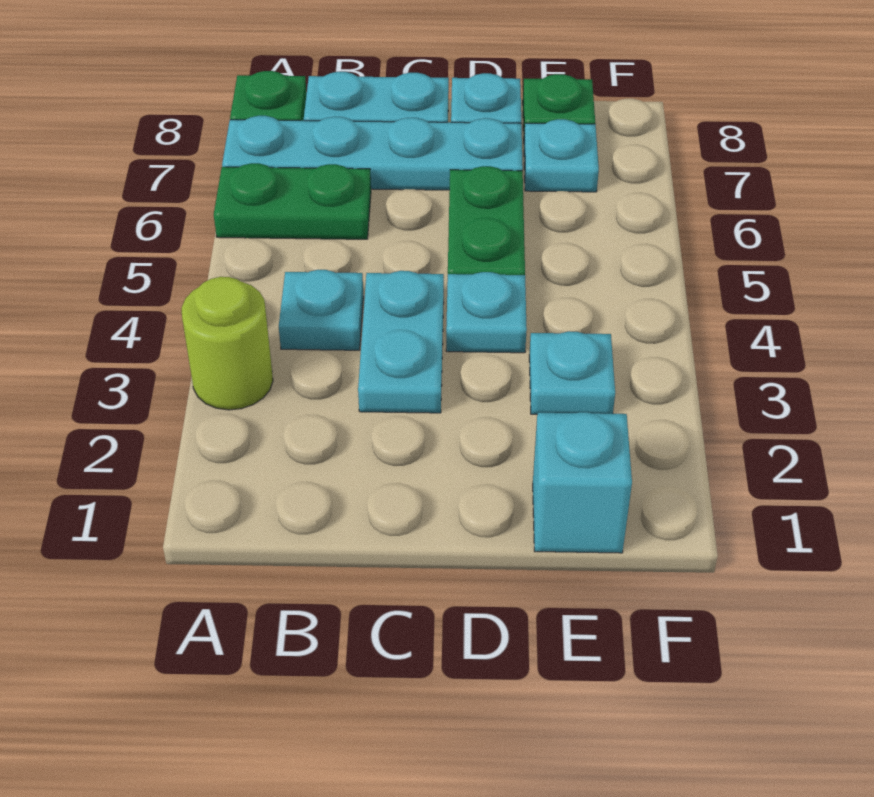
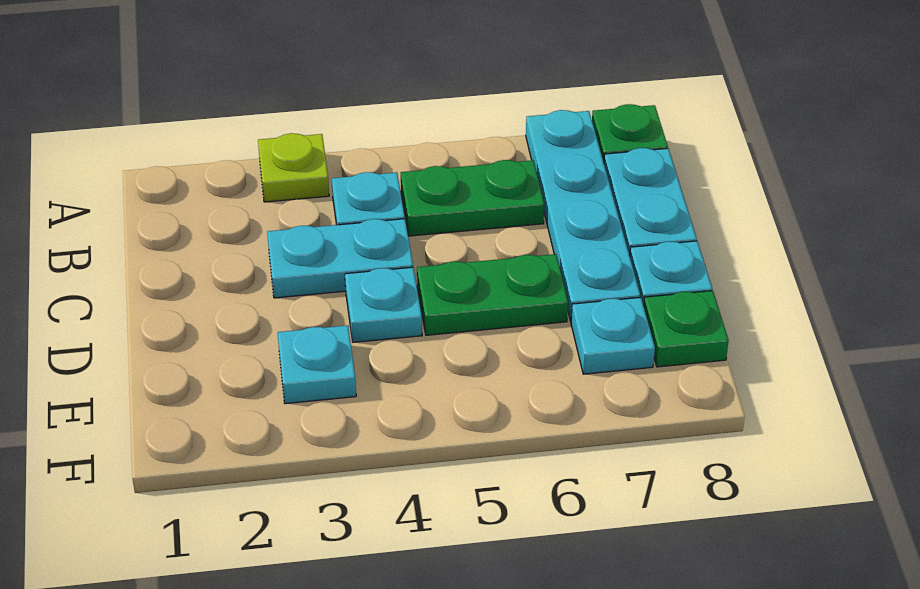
lime round brick A3 level 1 -> lime plate A3 level 1
green plate A6:B6 level 1 -> green plate B5:B6 level 1
cyan brick E1 level 1 -> none

